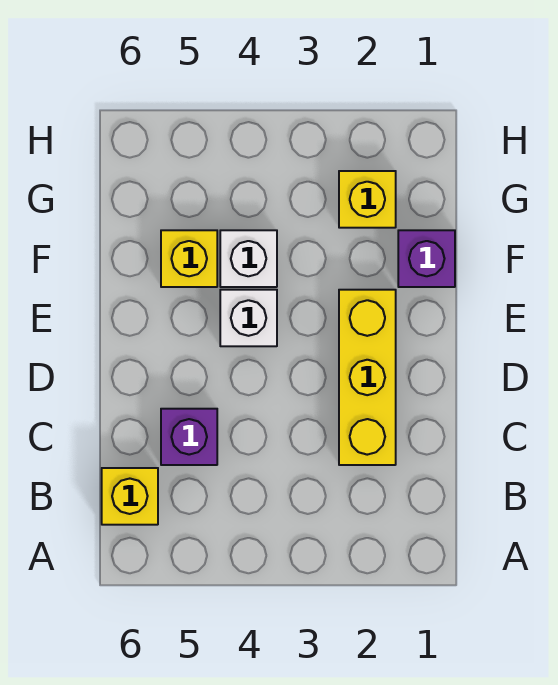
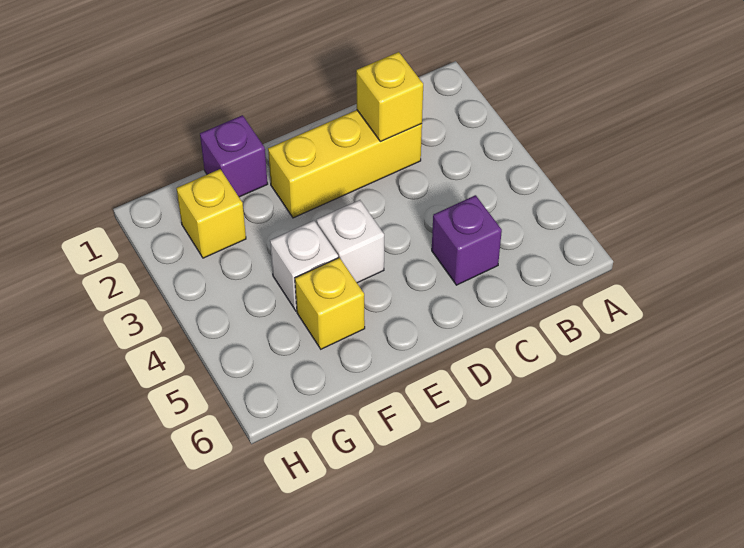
yellow brick B6 level 1 -> yellow brick C2 level 2

